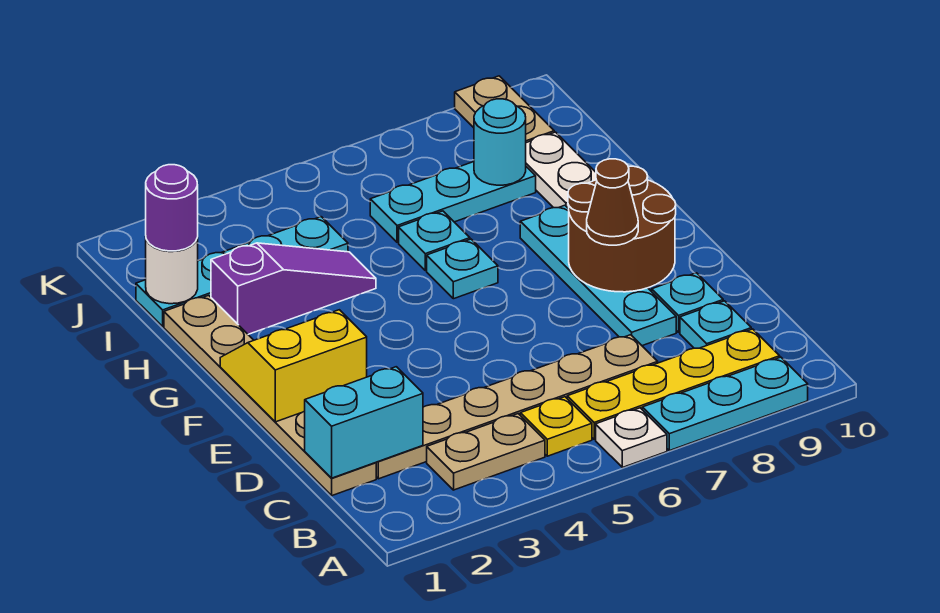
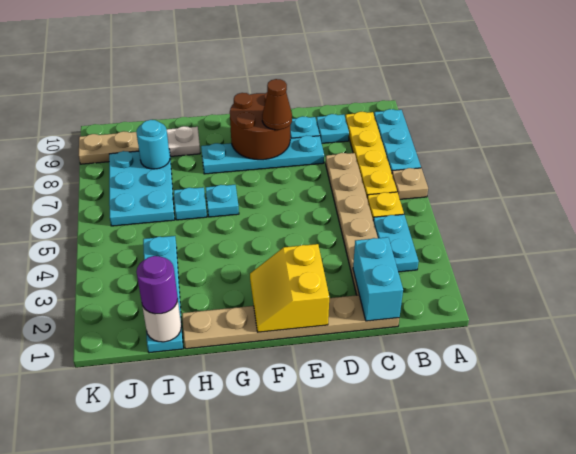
white plate A6 level 1 -> tan plate A6 level 1
tan plate B3:B4 level 1 -> cyan plate B3:B4 level 1
purple slope H2:H4 level 1 top 2 -> none
cyan plate I6:I8 level 1 -> cyan plate I6:J8 level 1

